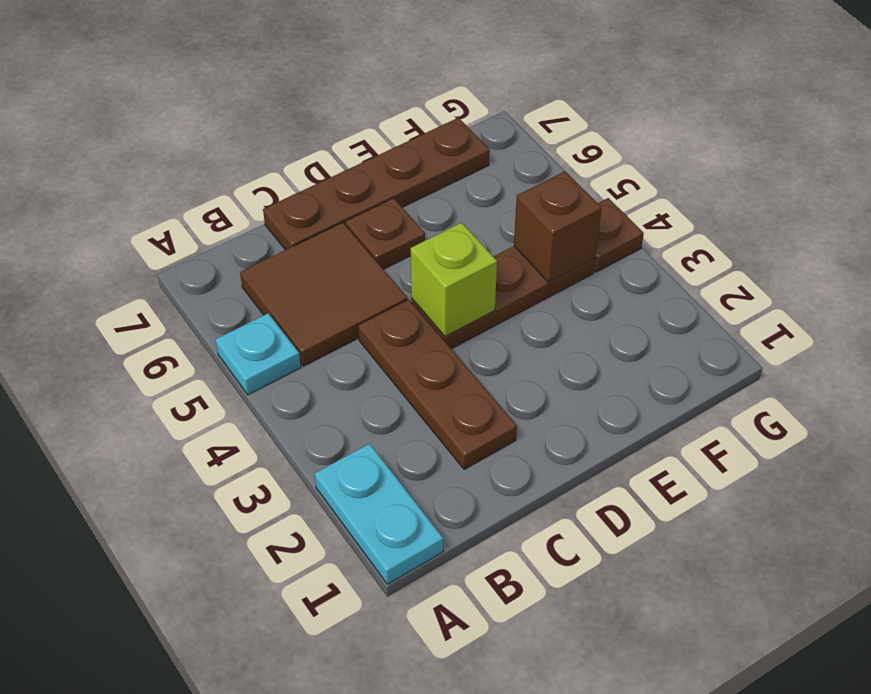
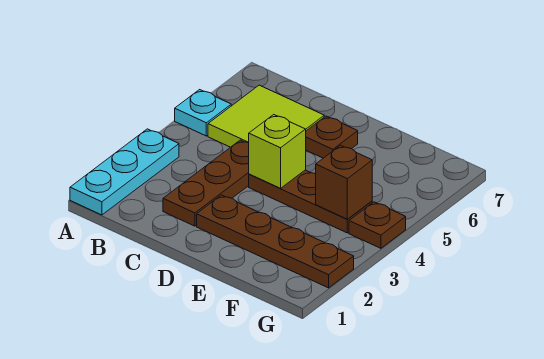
cyan plate A1:A2 level 1 -> cyan plate A1:A3 level 1
brown tile B5:C6 level 1 -> lime tile B5:C6 level 1
brown plate C7:F7 level 1 -> brown plate D2:G2 level 1

